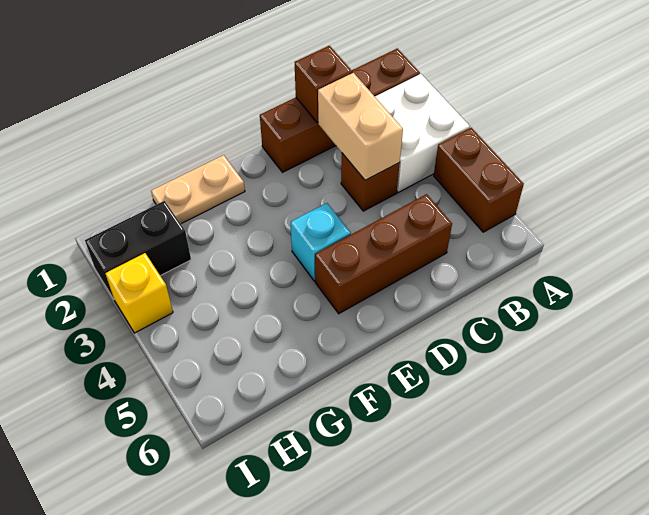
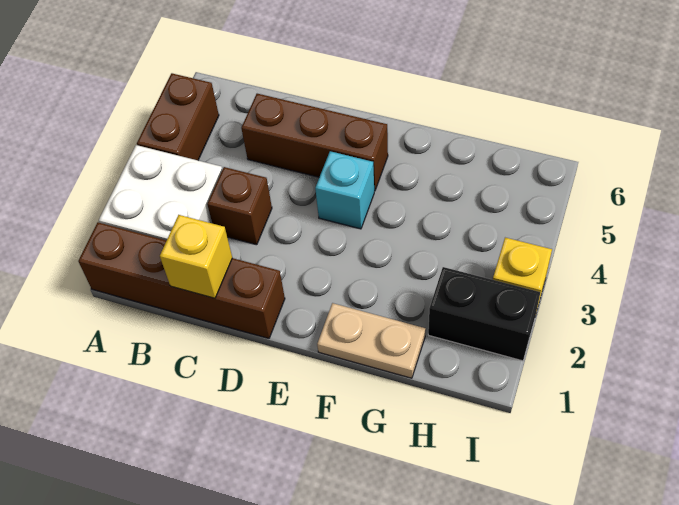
brown brick C1 level 2 -> yellow brick C1 level 2
tan brick C2:C3 level 2 -> none

